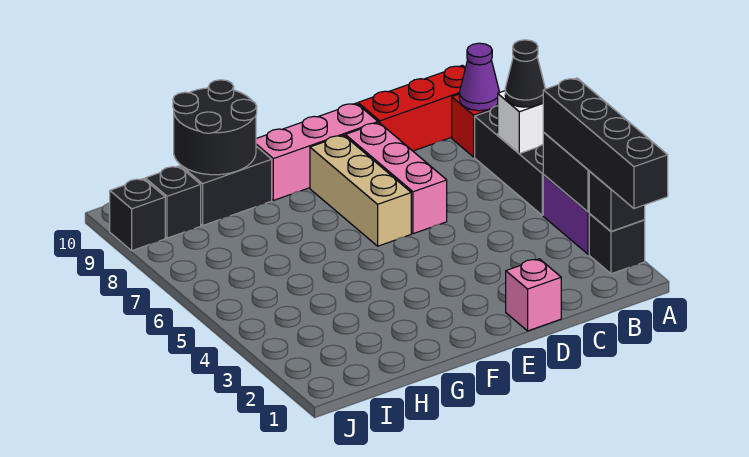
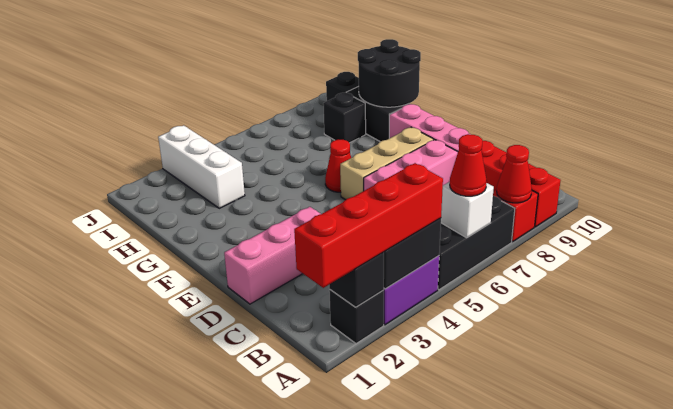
black brick A1:A4 level 3 -> red brick A1:A4 level 3
black cone A6 level 3 -> red cone A6 level 3
purple cone A8 level 2 -> red cone A8 level 2
pink brick D1 level 1 -> pink brick D1:D3 level 1
none -> red cone F6 level 1
none -> white brick H3:J3 level 1
black brick J9 level 1 -> black brick H8 level 1

